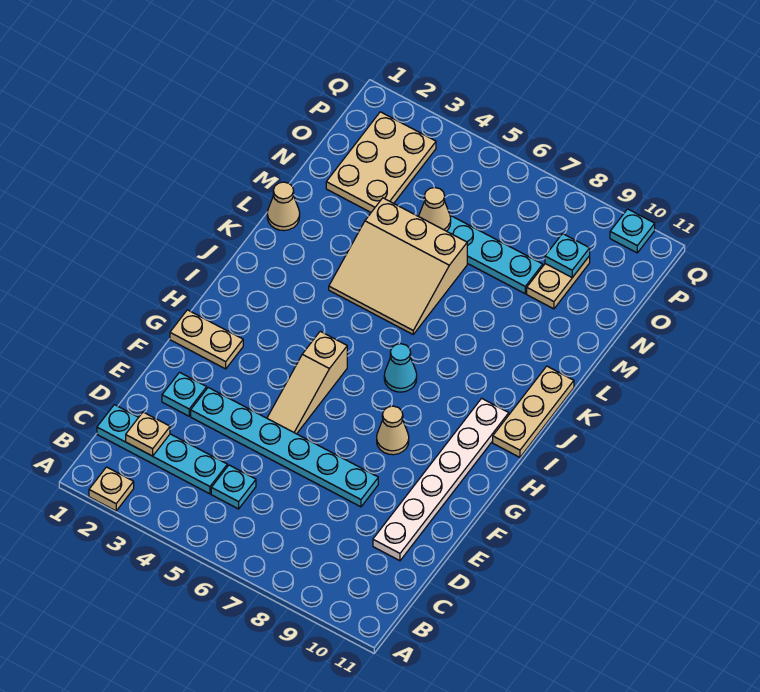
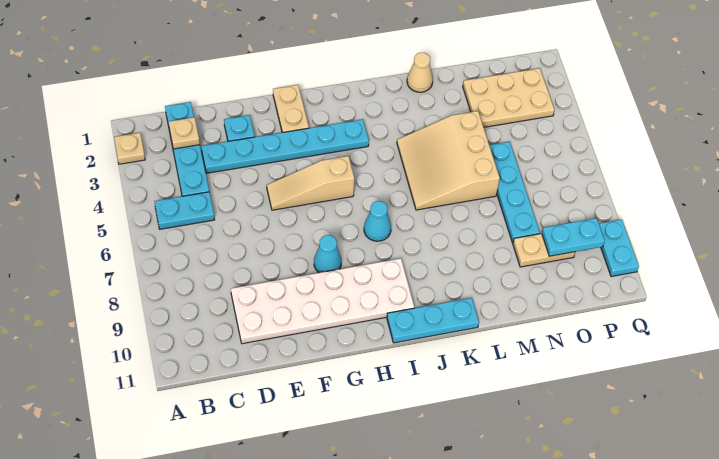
cyan plate C5 level 1 -> cyan plate B5:C5 level 1
white plate D10:I10 level 1 -> white plate D9:I10 level 1
cyan plate E3:E8 level 1 -> cyan plate D3:I3 level 1
tan cone G8 level 1 -> cyan cone G8 level 1
tan plate I11:K11 level 1 -> cyan plate I11:K11 level 1
tan cone N5 level 2 -> none
cyan plate O9 level 2 -> cyan plate O9:P9 level 2
cyan plate Q10 level 1 -> cyan plate Q9:Q10 level 1

